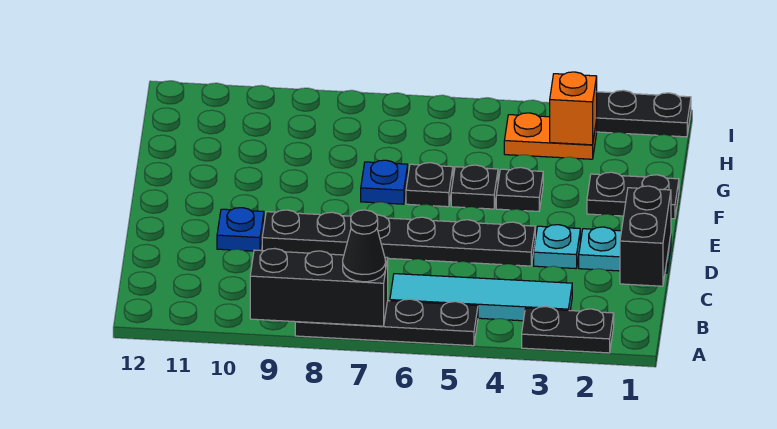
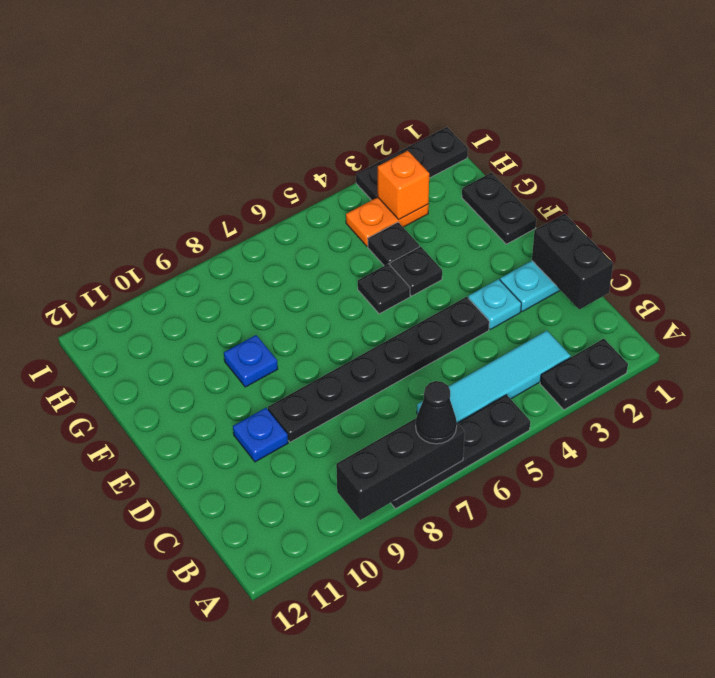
black plate F1:F2 level 1 -> black plate F1:G1 level 1
black plate F6 level 1 -> black plate G4 level 1
blue plate F7 level 1 -> blue plate F9 level 1

